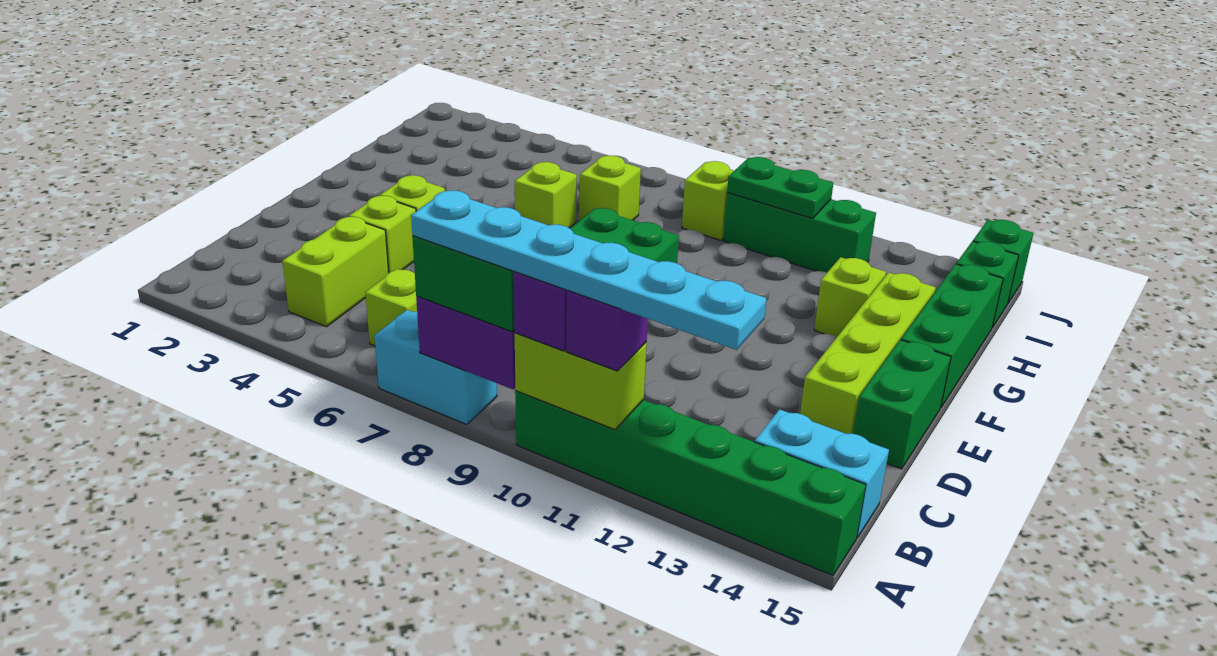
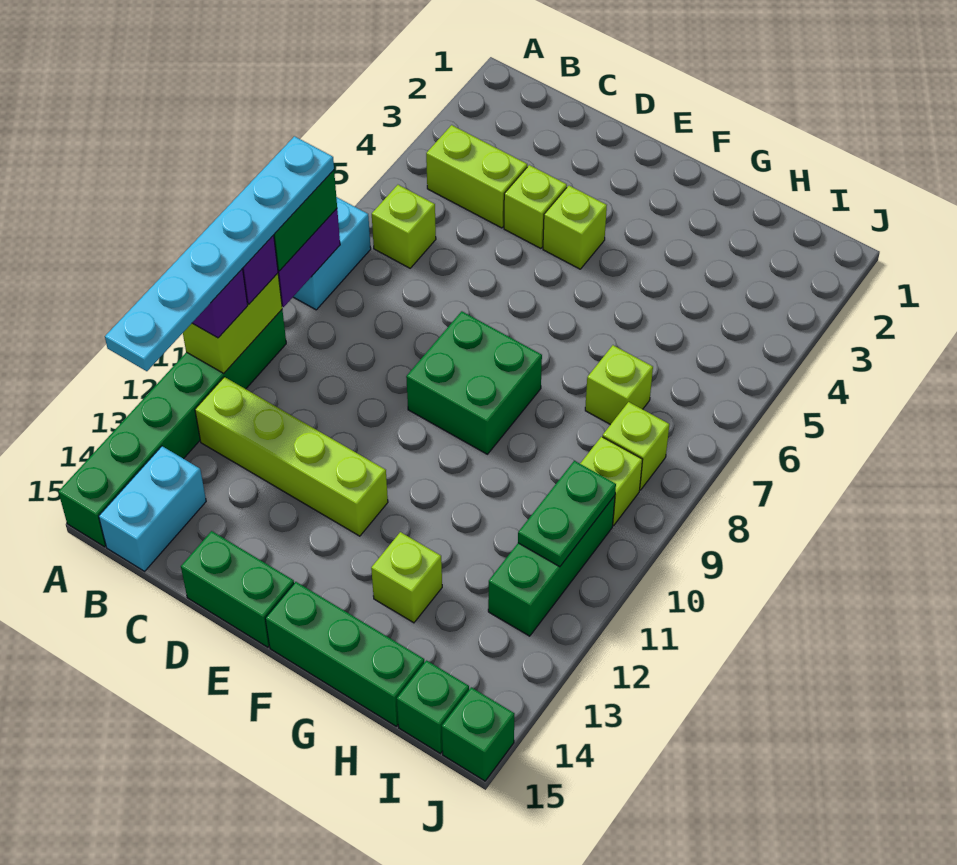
lime brick D14:G14 level 1 -> lime brick B12:E12 level 1
lime brick G6 level 1 -> lime brick I8 level 1

